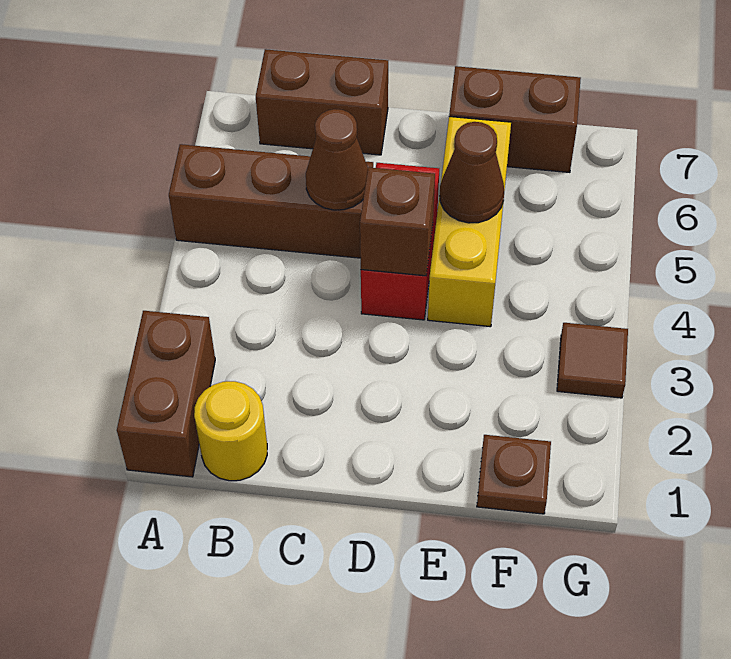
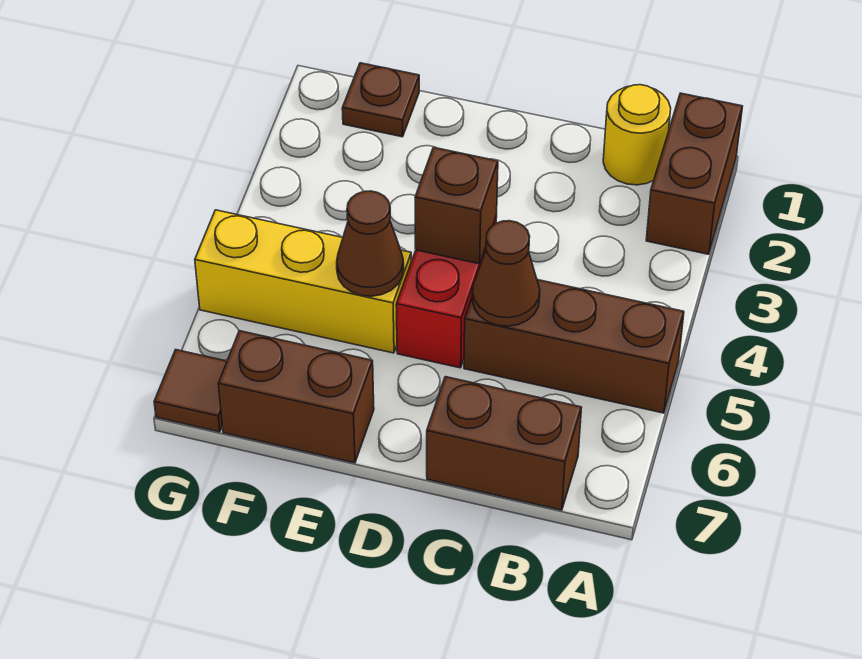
yellow brick E4:E6 level 1 -> yellow brick E5:G5 level 1
brown tile G3 level 1 -> brown tile G7 level 1

